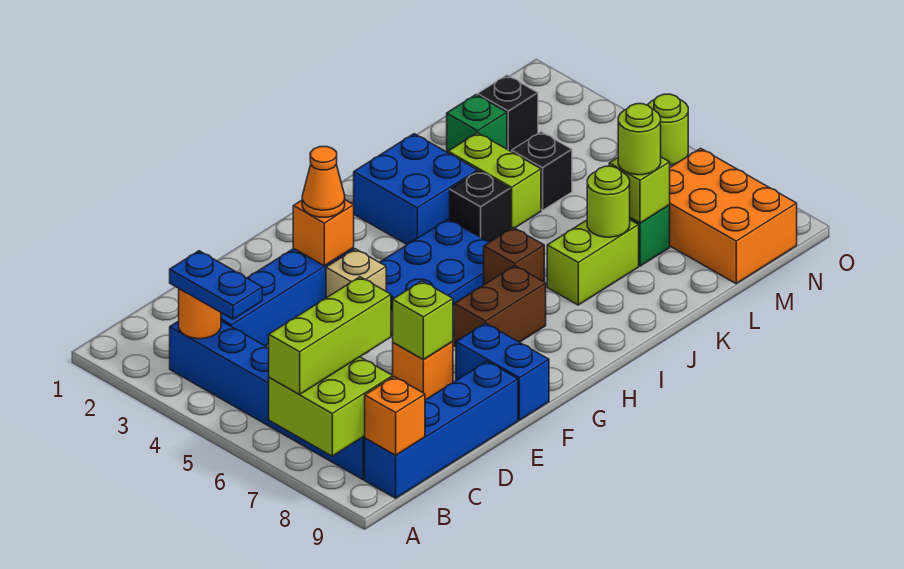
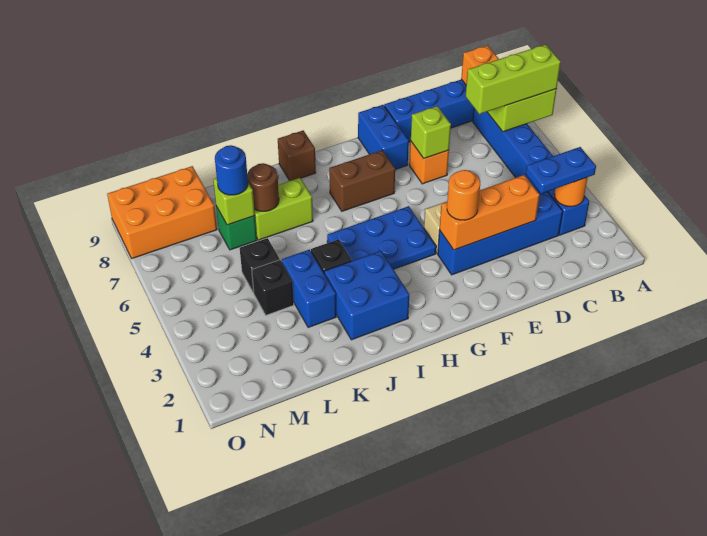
blue plate B3:B4 level 3 -> blue plate B3:C3 level 3
orange brick F3 level 2 -> orange brick D3:F3 level 2
orange cone F3 level 3 -> orange round brick F3 level 3
brown brick I6 level 1 -> brown brick I9 level 1
lime brick K3:K4 level 1 -> blue brick K3:K4 level 1
lime round brick K7 level 2 -> brown round brick K7 level 2
green brick L2 level 1 -> none
lime round brick L7 level 3 -> blue round brick L7 level 3
black brick M2 level 1 -> black brick L5 level 1
orange brick M7:N9 level 1 -> orange brick M8:O9 level 1
lime round brick O5 level 1 -> none

